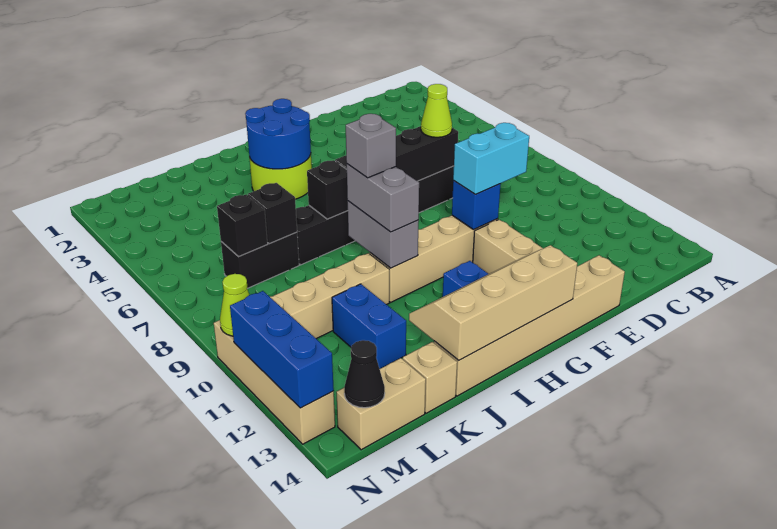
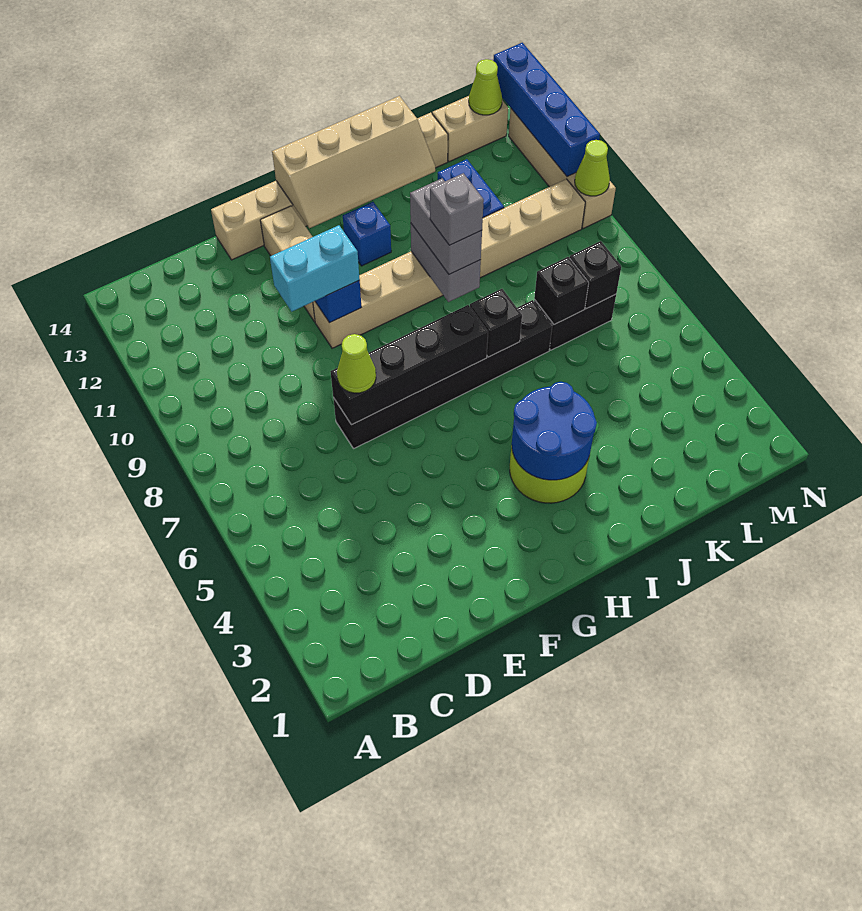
black cone M14 level 2 -> lime cone M14 level 2
blue brick N11:N13 level 2 -> blue brick N11:N14 level 2

